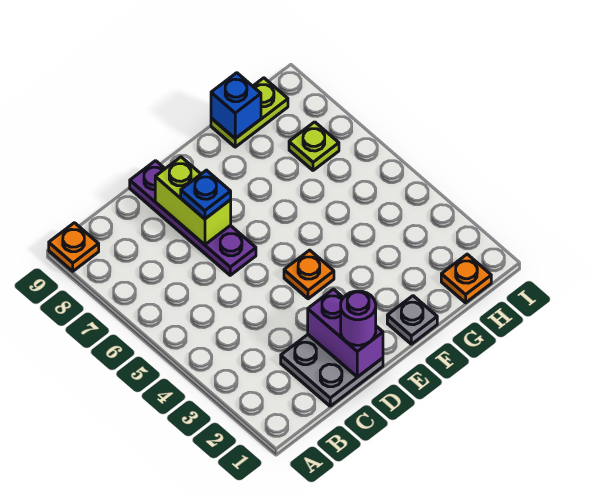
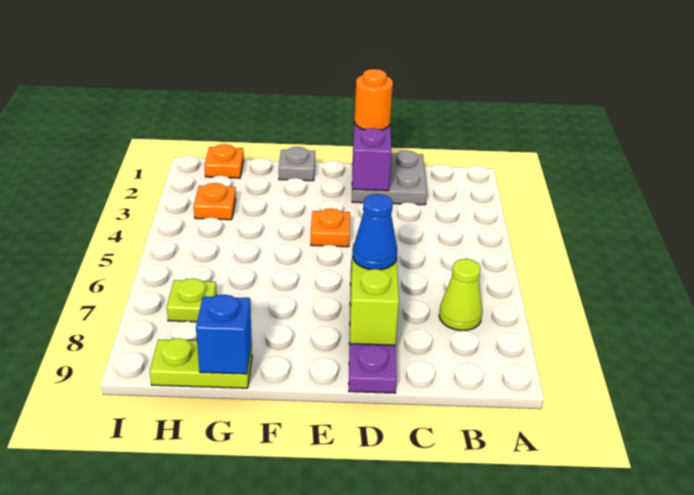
orange plate A9 level 1 -> orange plate H3 level 1
none -> lime cone B7 level 1
purple round brick D1 level 3 -> orange round brick D1 level 3
blue plate D7 level 3 -> blue cone D7 level 3

